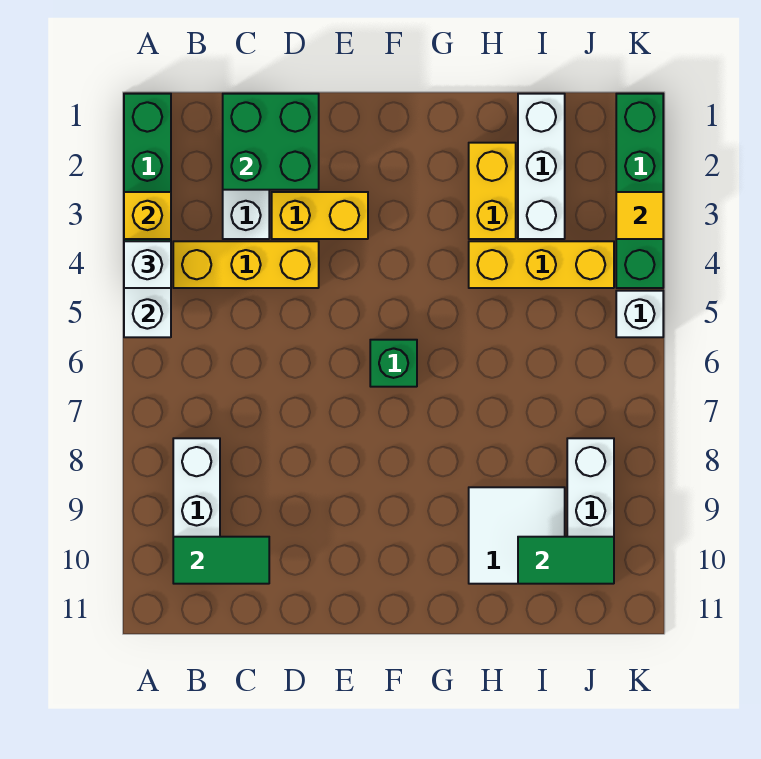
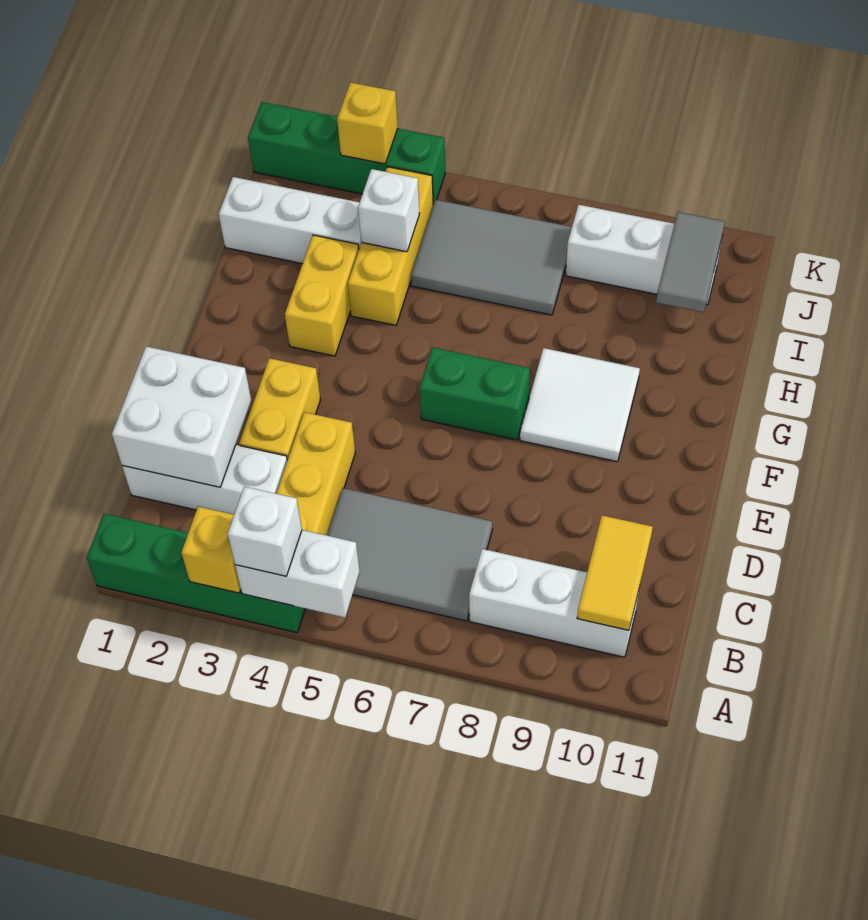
none -> grey tile B5:C7 level 1
green tile B10:C10 level 2 -> yellow tile B10:C10 level 2
green brick C1:D2 level 2 -> white brick C1:D2 level 2
green brick F6 level 1 -> green brick F6:F7 level 1
yellow brick H2:H3 level 1 -> yellow brick G3:H3 level 1
white tile H9:I10 level 1 -> white tile F8:G9 level 1
none -> grey tile I5:J7 level 1
green tile I10:J10 level 2 -> grey tile I10:J10 level 2
yellow tile K3 level 2 -> yellow brick K3 level 2
white brick K5 level 1 -> white brick I4 level 2

